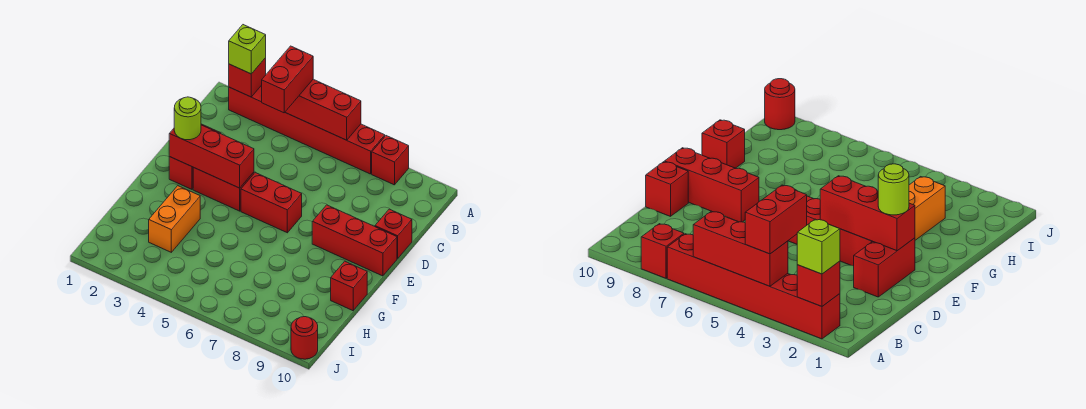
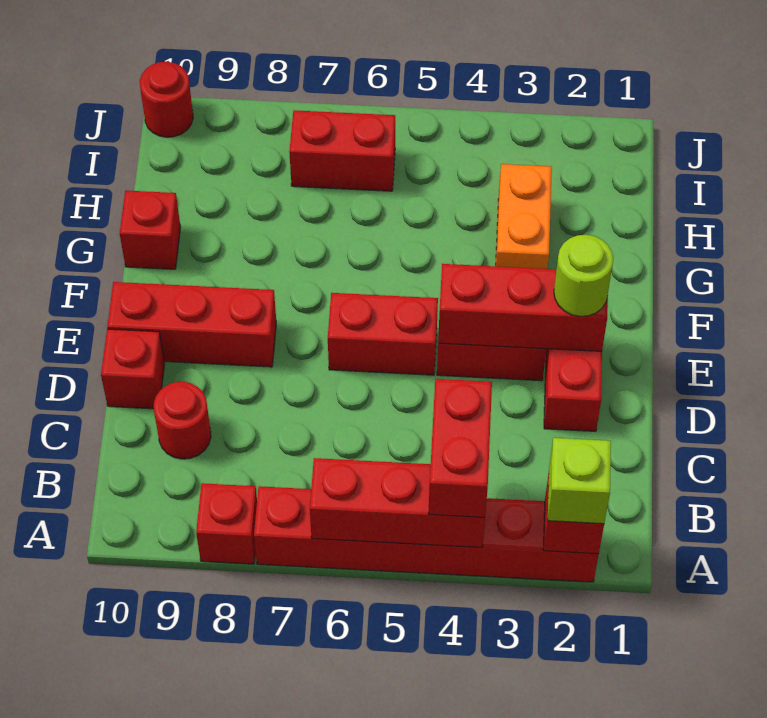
none -> red round brick C9 level 1
none -> red brick I6:I7 level 1

